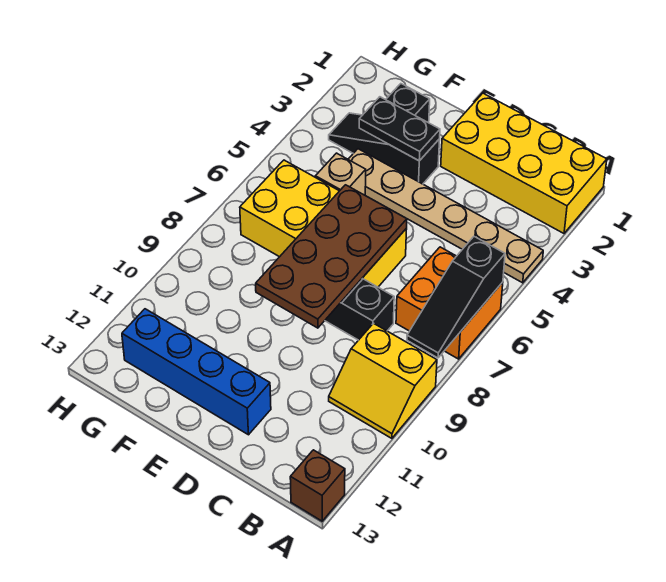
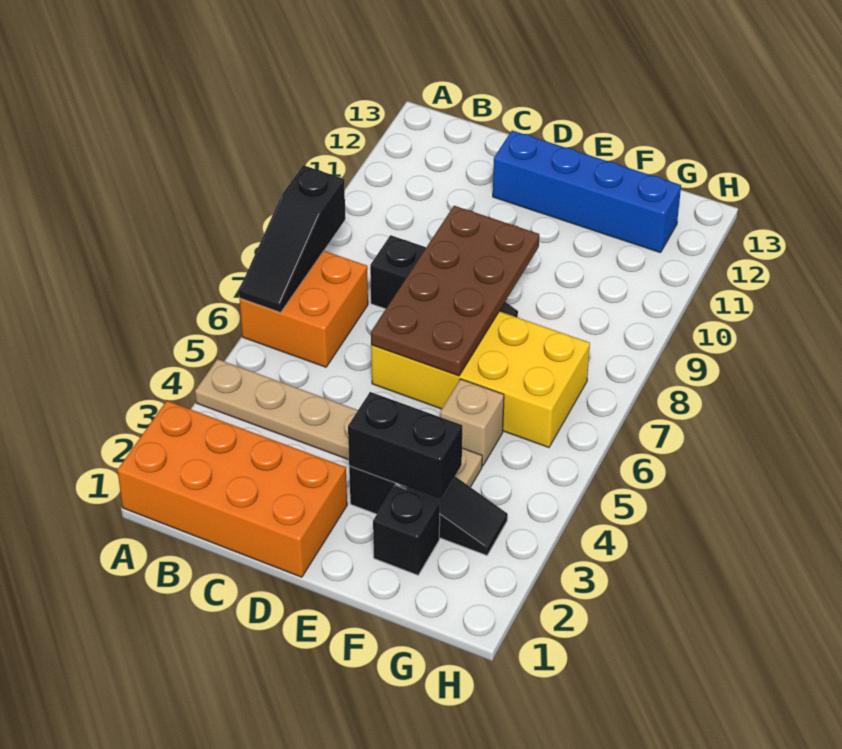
yellow brick A1:D2 level 1 -> orange brick A1:D2 level 1
black slope A6:A8 level 2 top 6 -> black slope A6:A8 level 2 top 8
yellow slope A9:B10 level 1 top 9 -> none
brown brick A13 level 1 -> none
black plate E3:F3 level 2 -> black brick E3:F3 level 2

